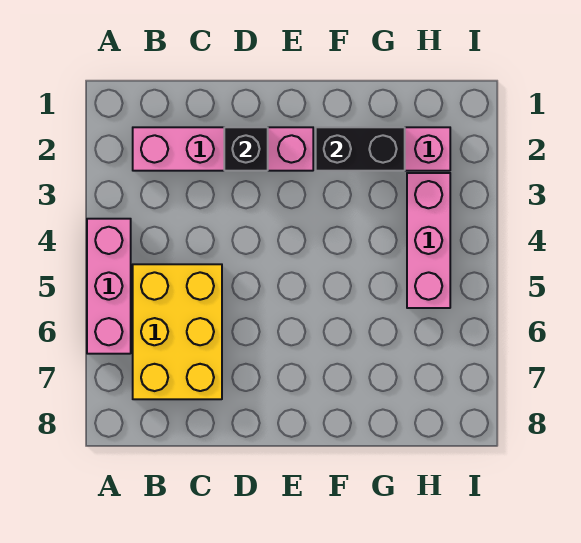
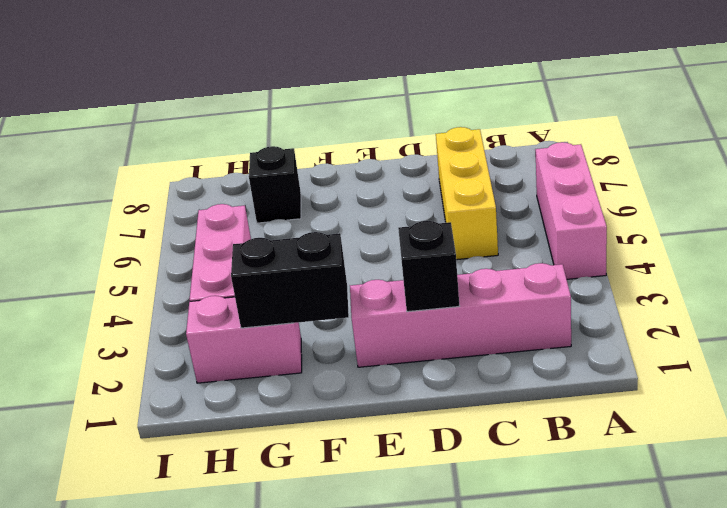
yellow brick B5:C7 level 1 -> yellow brick C5:C7 level 1
none -> black brick G7 level 1

